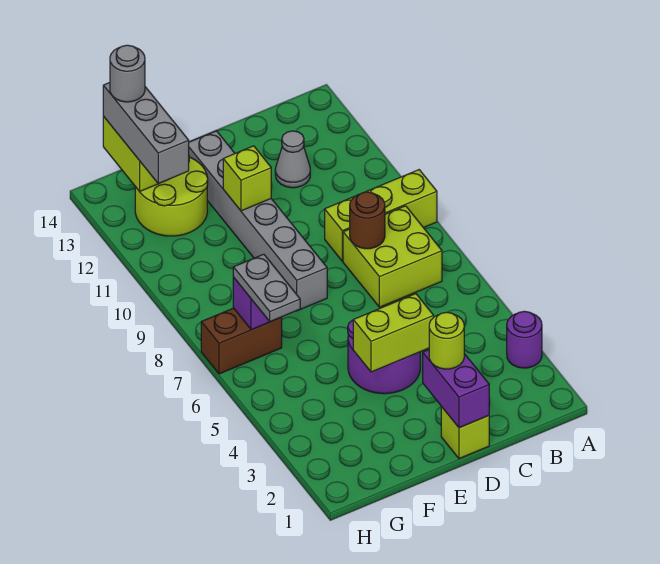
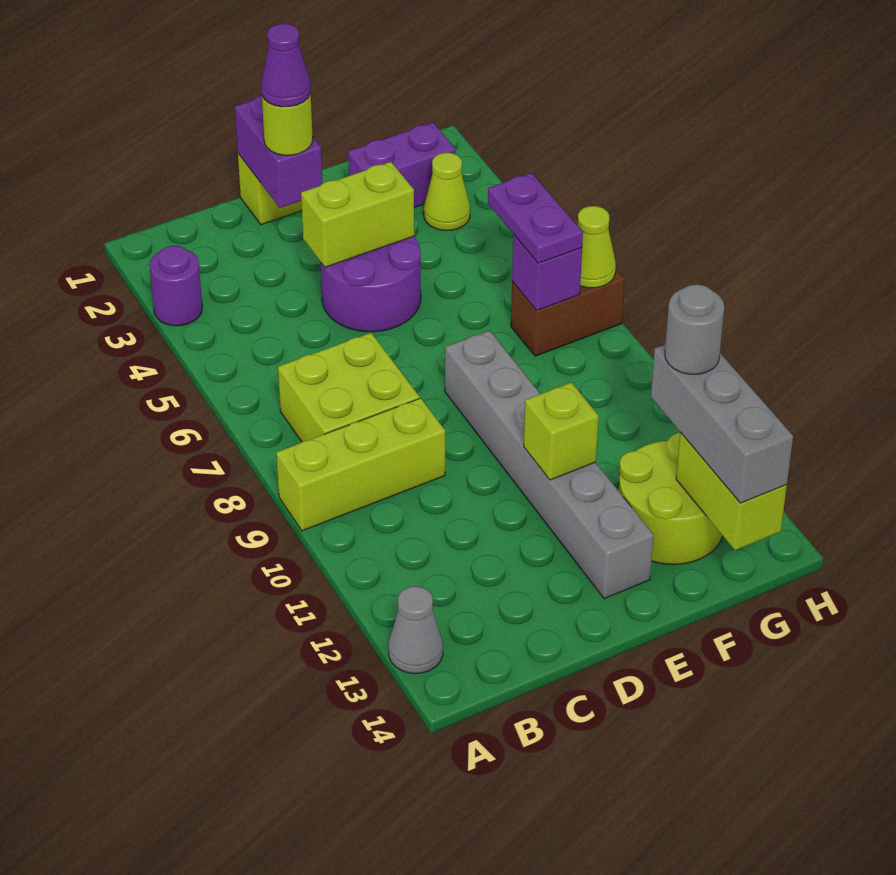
brown round brick C8 level 2 -> none
grey cone C12 level 1 -> grey cone A13 level 1
none -> purple cone D2 level 4
none -> purple brick F2:G2 level 1
none -> lime cone G3 level 1
grey plate G6:G7 level 3 -> purple plate G6:G7 level 3
grey round brick G14 level 4 -> grey round brick G12 level 4
none -> lime cone H7 level 2

